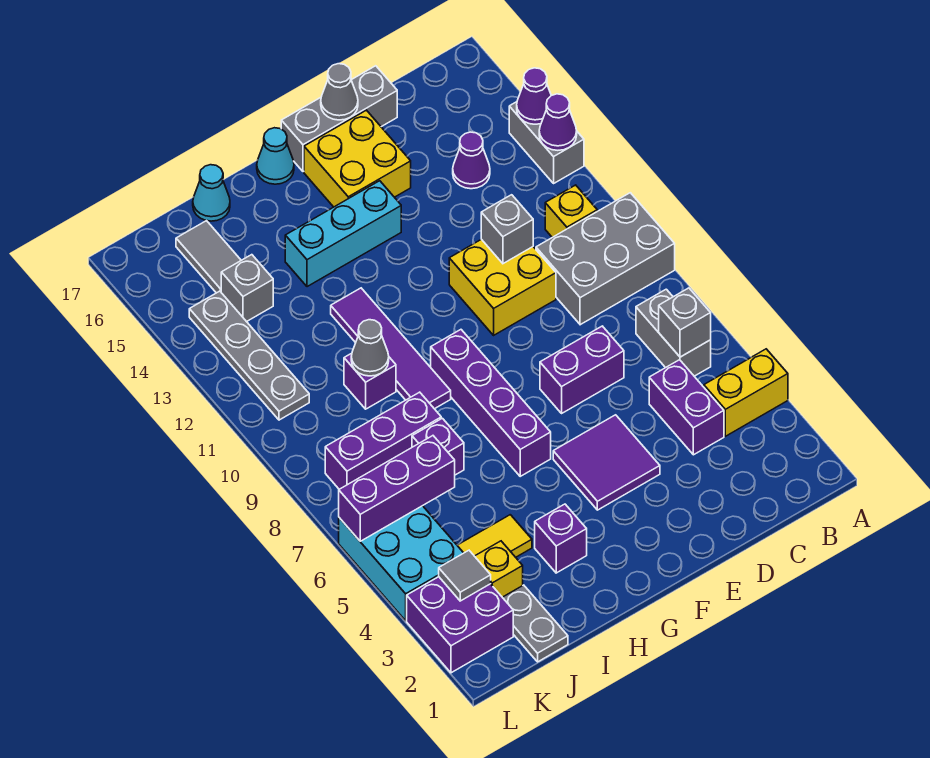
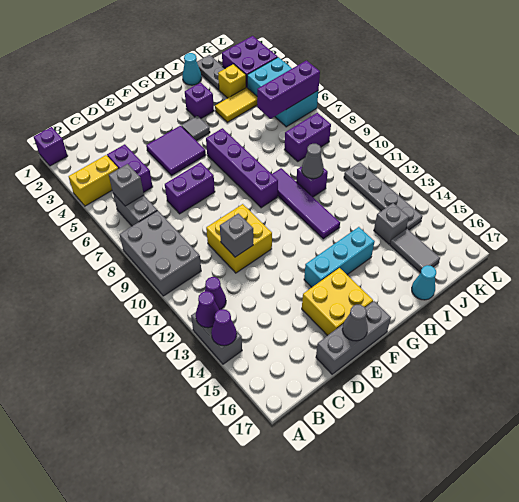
grey brick A9:C10 level 1 -> grey brick A8:B10 level 1
yellow brick B11 level 1 -> none
purple cone C14 level 1 -> purple cone B12 level 1
cyan cone G17 level 1 -> cyan cone I1 level 1
purple brick I7 level 1 -> purple brick A1 level 1
purple brick I8:K8 level 1 -> purple brick J8:K8 level 1
grey tile K3 level 2 -> grey tile G4 level 1

